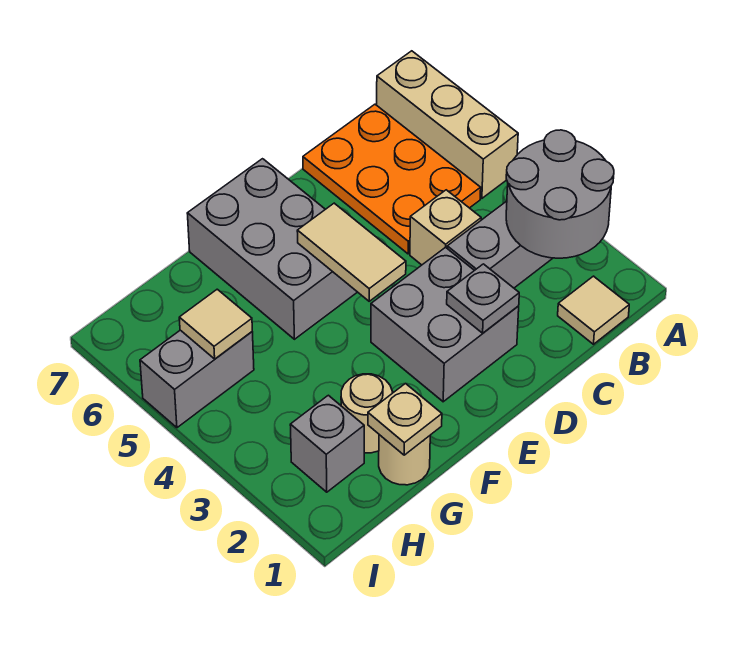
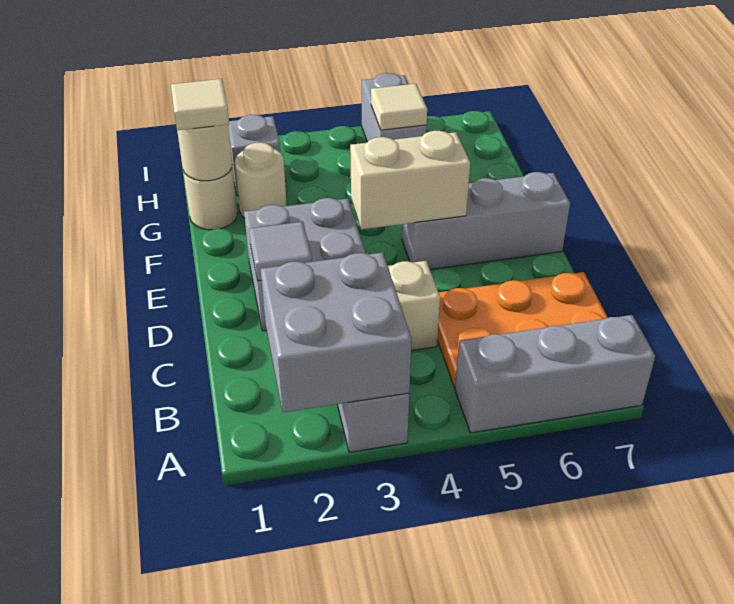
grey round brick A2:B3 level 2 -> grey brick A2:B3 level 2
tan brick A5:A7 level 1 -> grey brick A5:A7 level 1
tan tile B1 level 1 -> tan tile G1 level 3
grey plate D2 level 2 -> grey tile D2 level 2
tan tile E4:E5 level 2 -> tan brick E4:E5 level 2
grey brick E5:F7 level 1 -> grey brick E5:E7 level 1
tan plate G1 level 2 -> tan round brick G1 level 2

